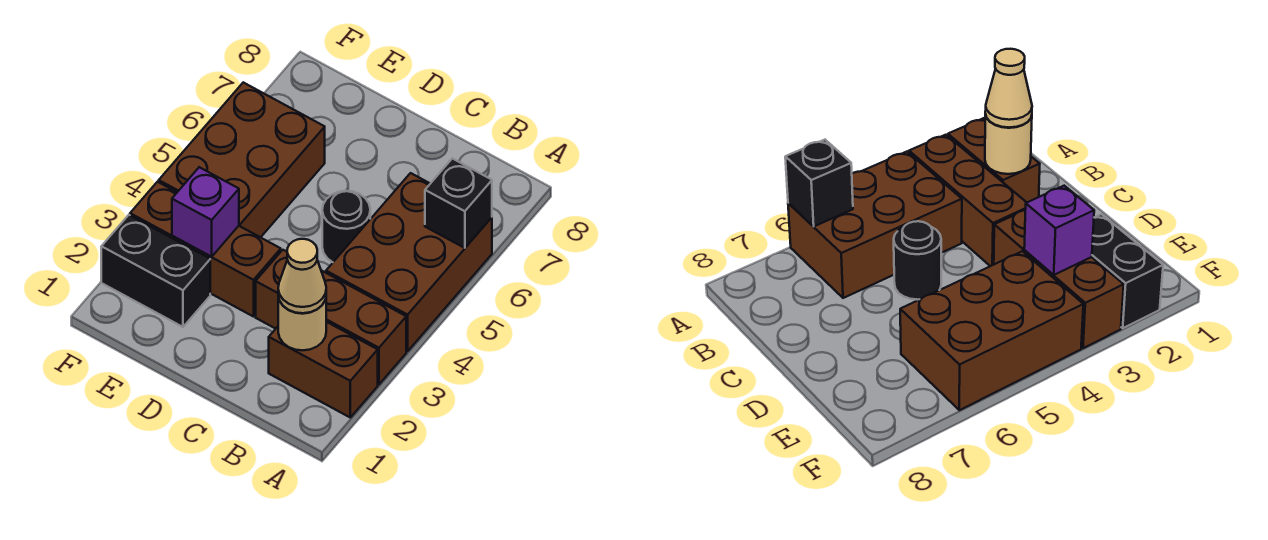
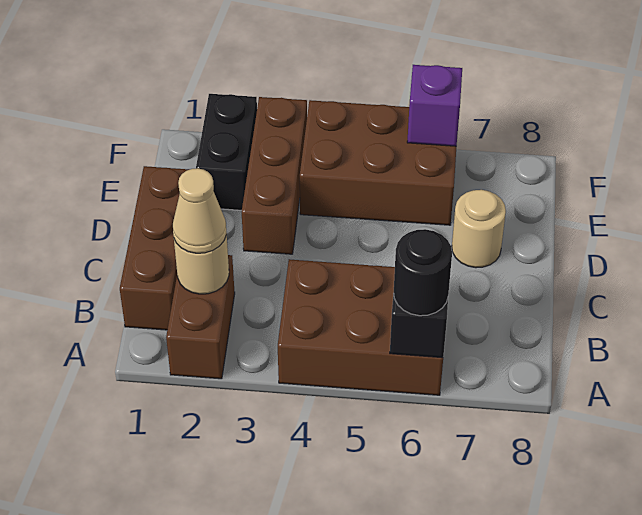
brown brick A3:C3 level 1 -> brown brick B1:D1 level 1
black round brick C5 level 1 -> black round brick A6 level 3
none -> tan round brick D7 level 1
purple brick E3 level 2 -> purple brick F6 level 2

